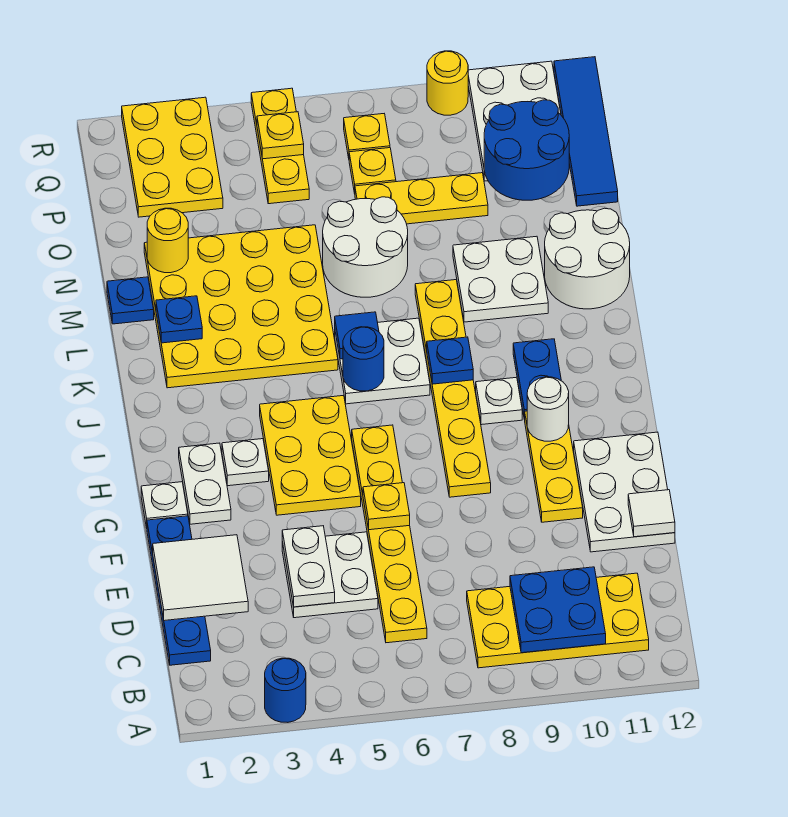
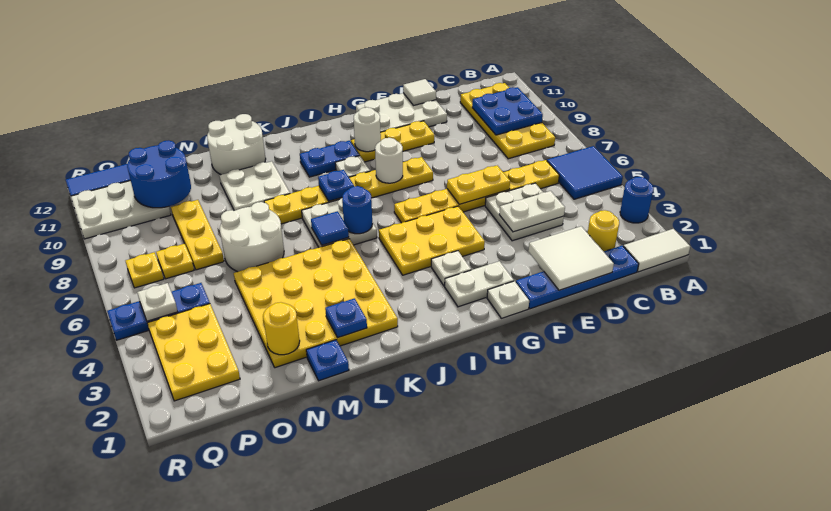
none -> white tile A1:B1 level 1
none -> blue tile A5:B6 level 1
yellow plate F6 level 2 -> yellow plate E6:F6 level 2
none -> white round brick H8 level 2
yellow plate P2:R3 level 1 -> yellow plate P2:Q4 level 1
yellow plate P5:R5 level 1 -> blue plate P5:R5 level 1
yellow plate Q5 level 2 -> white plate Q5 level 2
yellow round brick R9 level 1 -> yellow round brick C2 level 1

